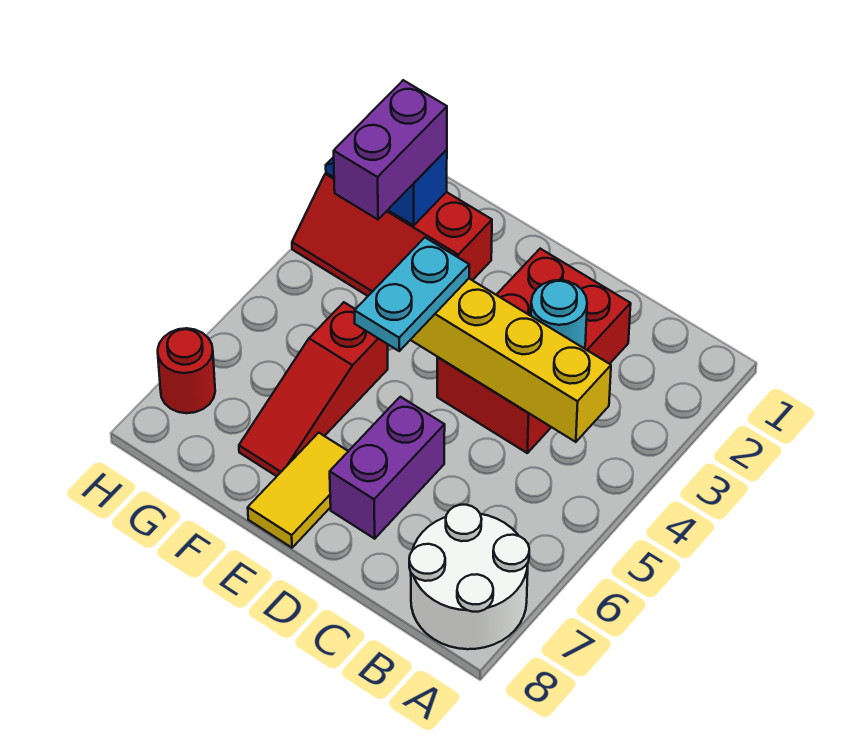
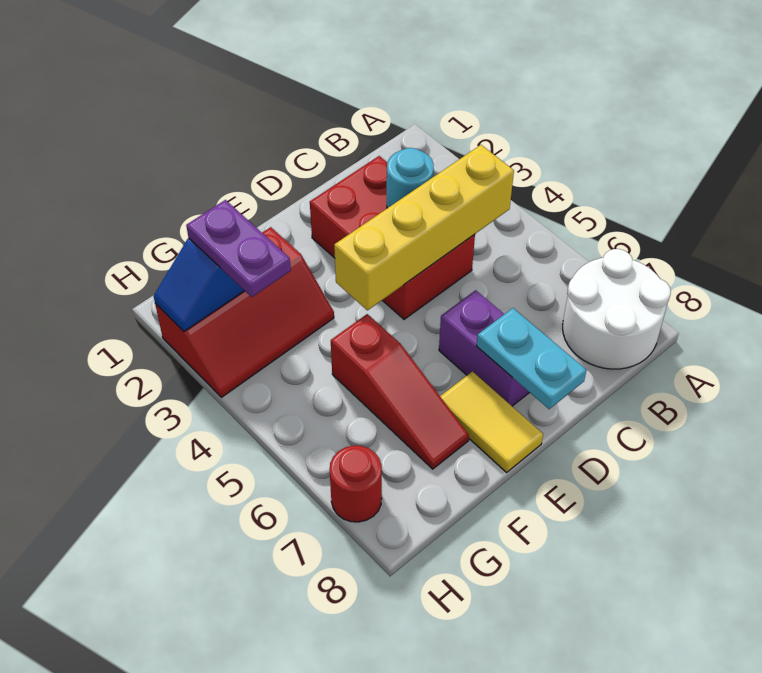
cyan plate E4:E5 level 3 -> cyan plate D7:D8 level 2
purple brick G2:G3 level 3 -> purple plate G2:G3 level 3

